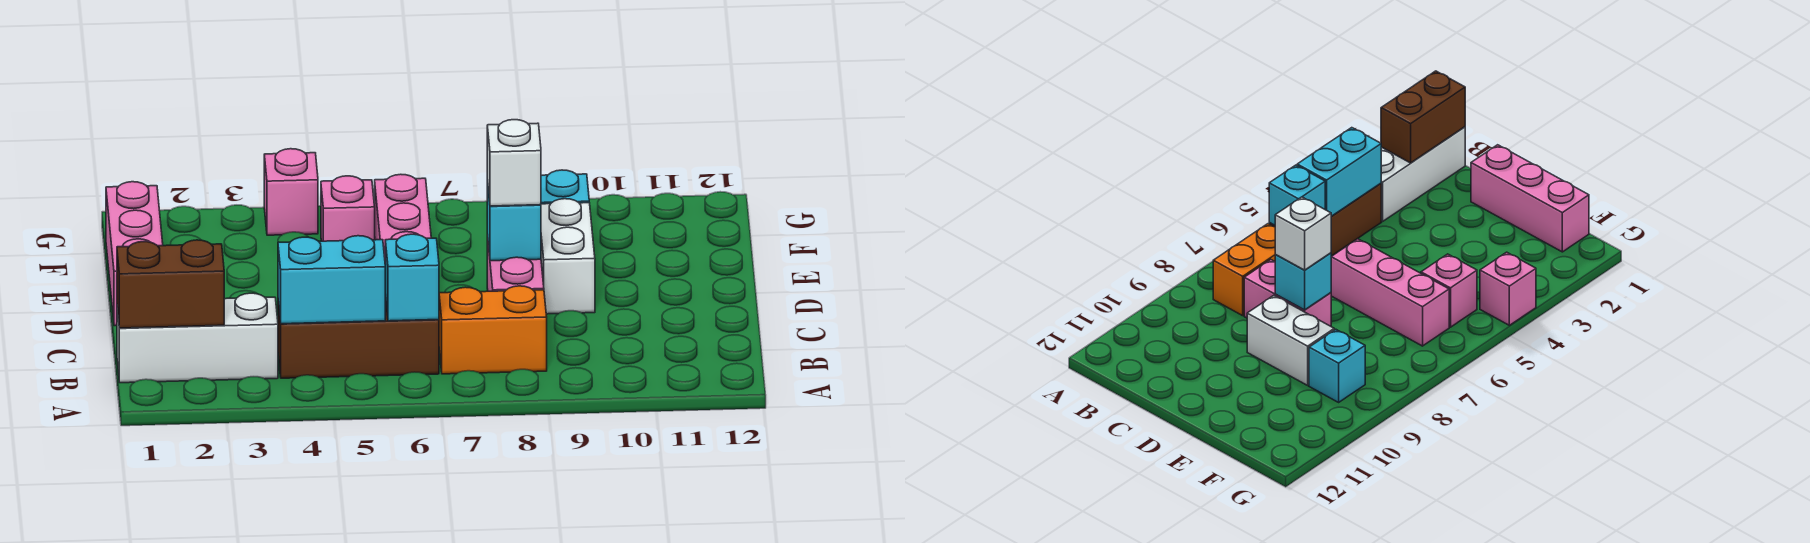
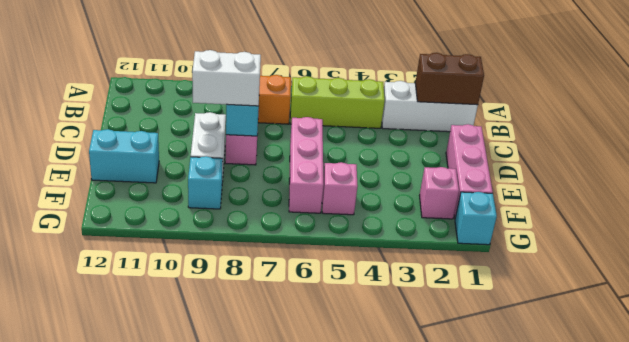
brown brick B4:B6 level 1 -> lime brick B4:B6 level 1
cyan brick B4:B5 level 2 -> cyan brick E11:E12 level 1
cyan brick B6 level 2 -> cyan brick G1 level 1
white brick D8 level 3 -> white brick D8:D9 level 3
pink brick G4 level 1 -> pink brick F2 level 1

